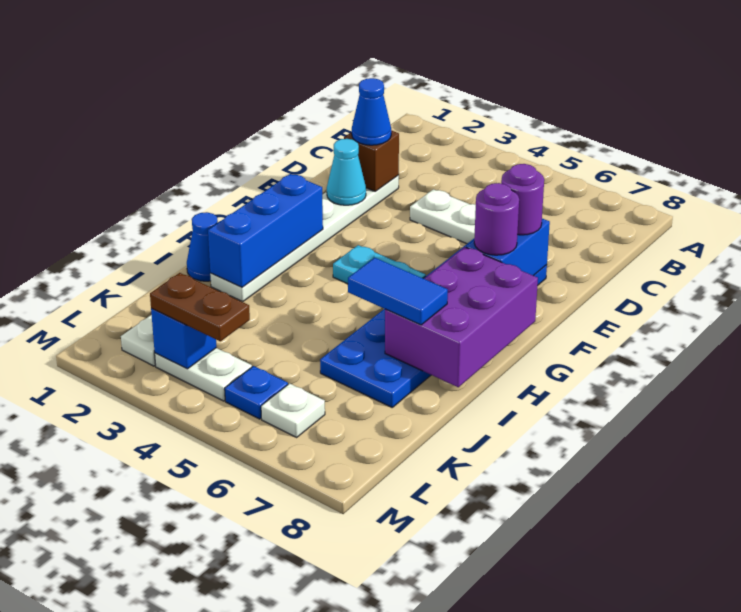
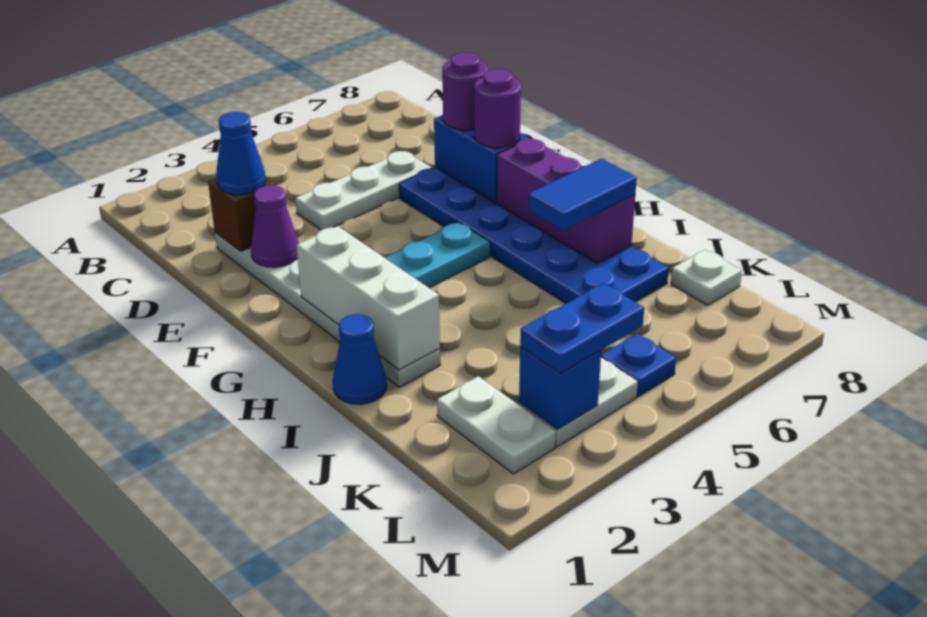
cyan cone E2 level 2 -> purple cone E2 level 2
blue brick G2:I2 level 2 -> white brick G2:I2 level 2
purple brick G7:I8 level 2 -> purple brick G7:I7 level 2
brown plate L3:L4 level 3 -> blue plate L3:L4 level 3
white plate L6 level 1 -> white plate K8 level 1

